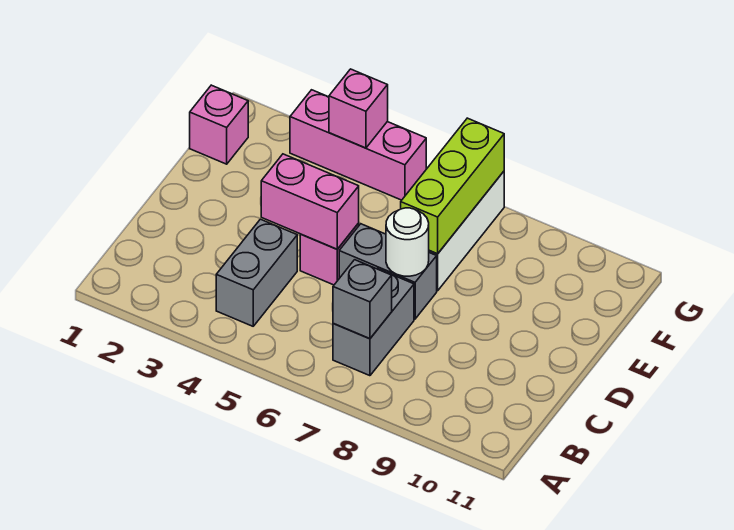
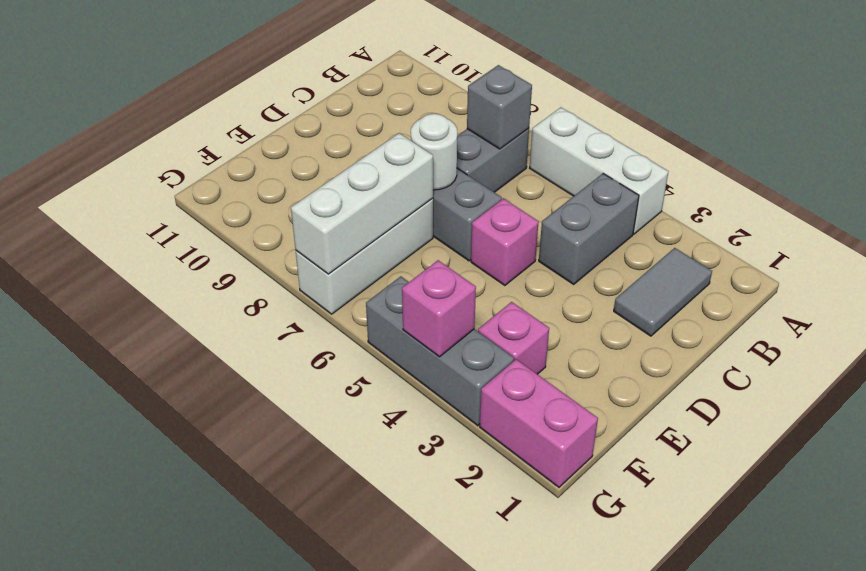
none -> white brick A4:A6 level 1
none -> grey tile B2:C2 level 1
pink brick D4:D5 level 2 -> pink brick G1:G2 level 1
lime brick E7:G7 level 2 -> white brick E7:G7 level 2
pink brick F1 level 1 -> pink brick F3 level 1
pink brick G3:G5 level 1 -> grey brick G3:G5 level 1

